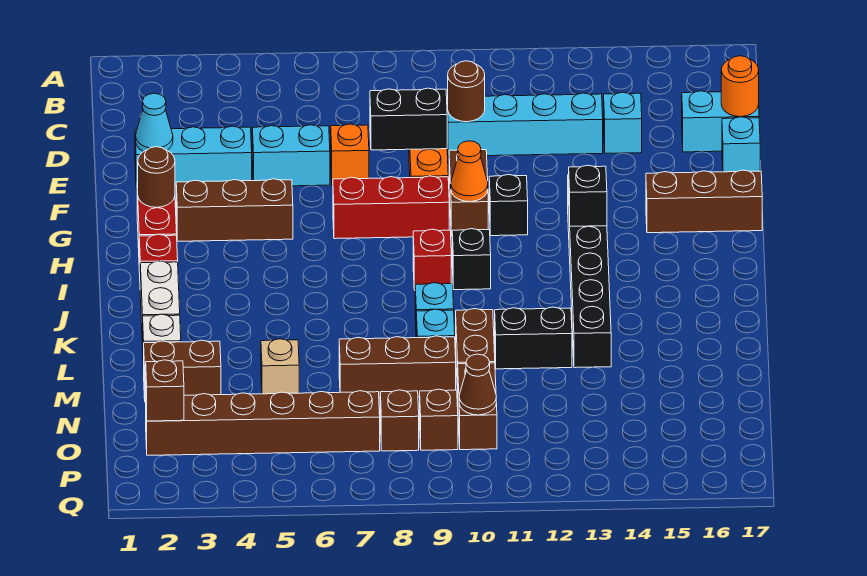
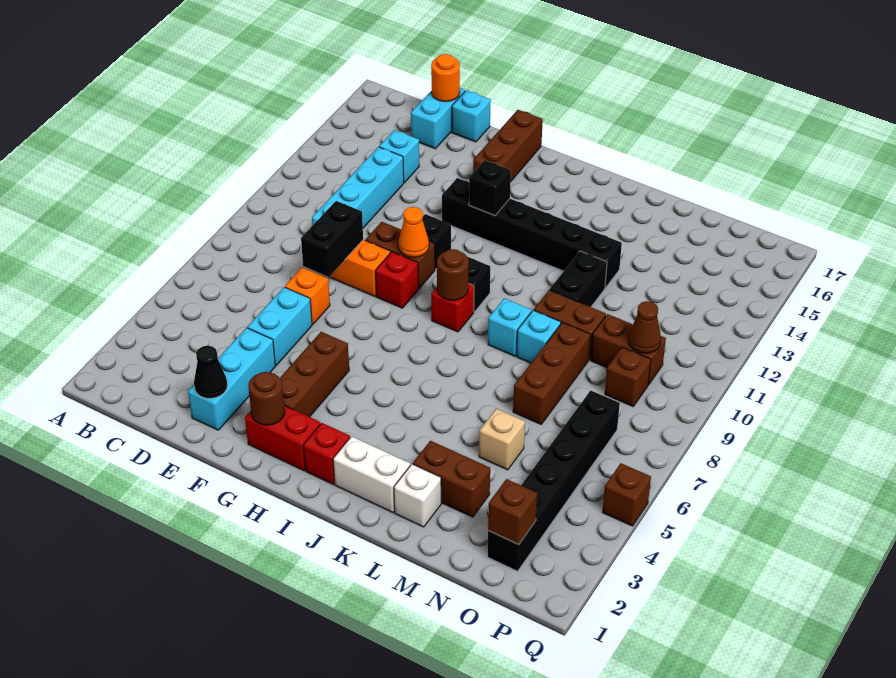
brown round brick D10 level 2 -> brown round brick I9 level 2
cyan cone E2 level 2 -> black cone E2 level 2
red brick G7:G9 level 1 -> red brick G9 level 1
brown brick M2:M3 level 1 -> brown brick L3:M3 level 1
brown brick O2:O7 level 1 -> black brick O2:O7 level 1
brown brick O8 level 1 -> brown brick Q5 level 1

